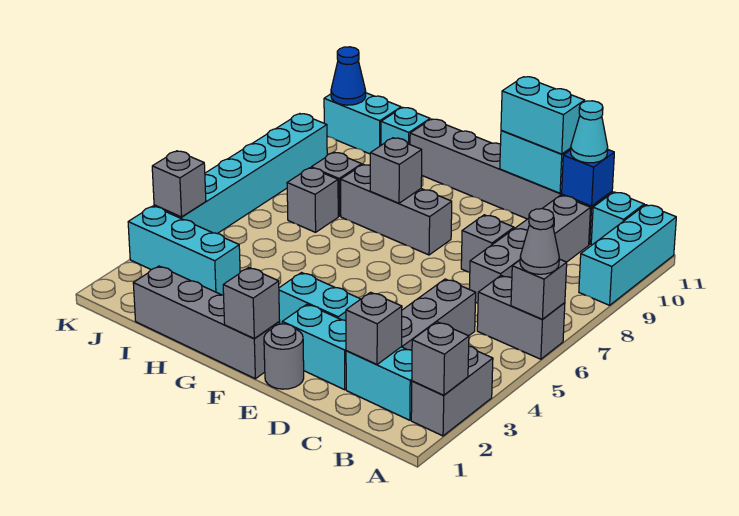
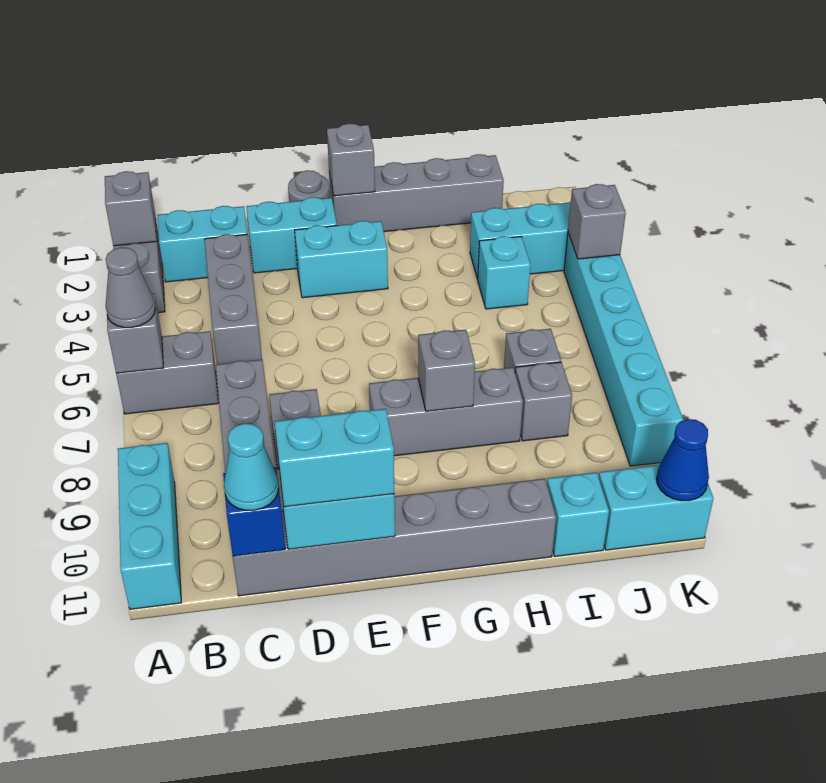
cyan brick B11 level 1 -> cyan brick I4 level 1
grey brick C2 level 2 -> none

